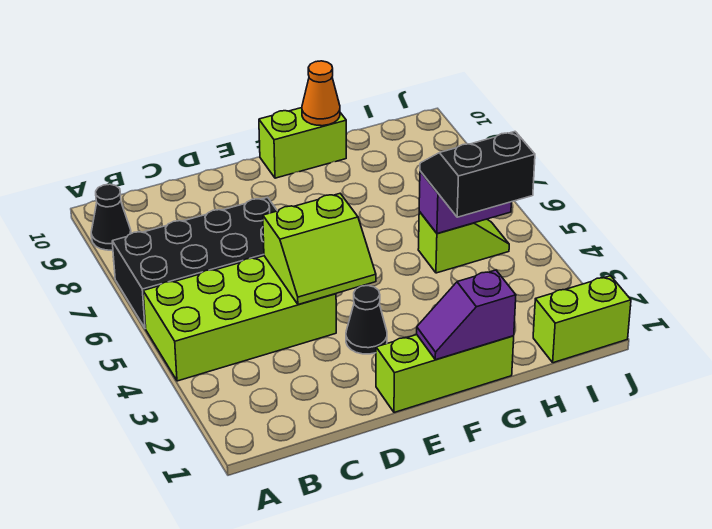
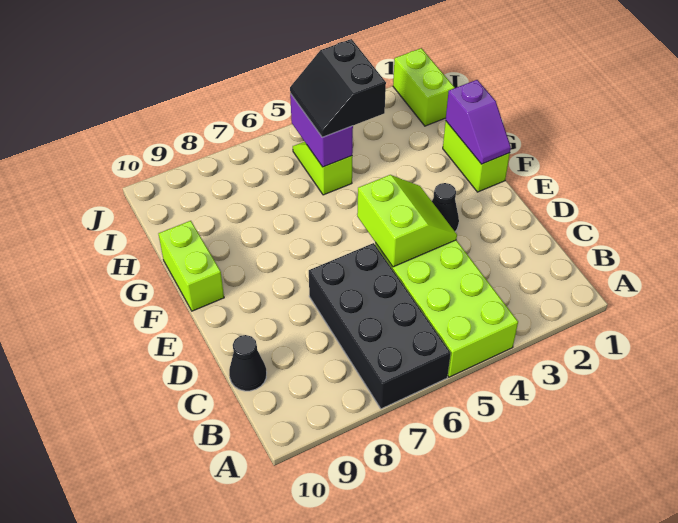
black cone A9 level 1 -> black cone C10 level 1
lime brick E1:G1 level 1 -> lime brick F1:G1 level 1
orange cone G10 level 2 -> none

